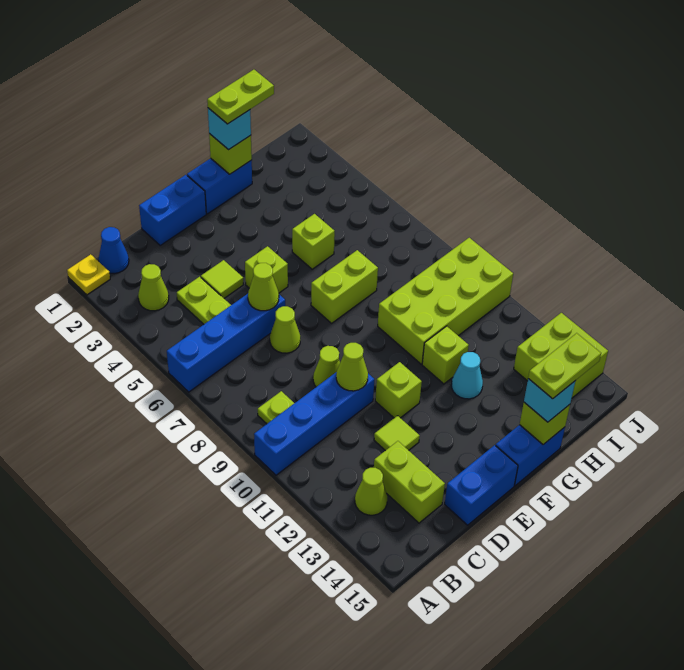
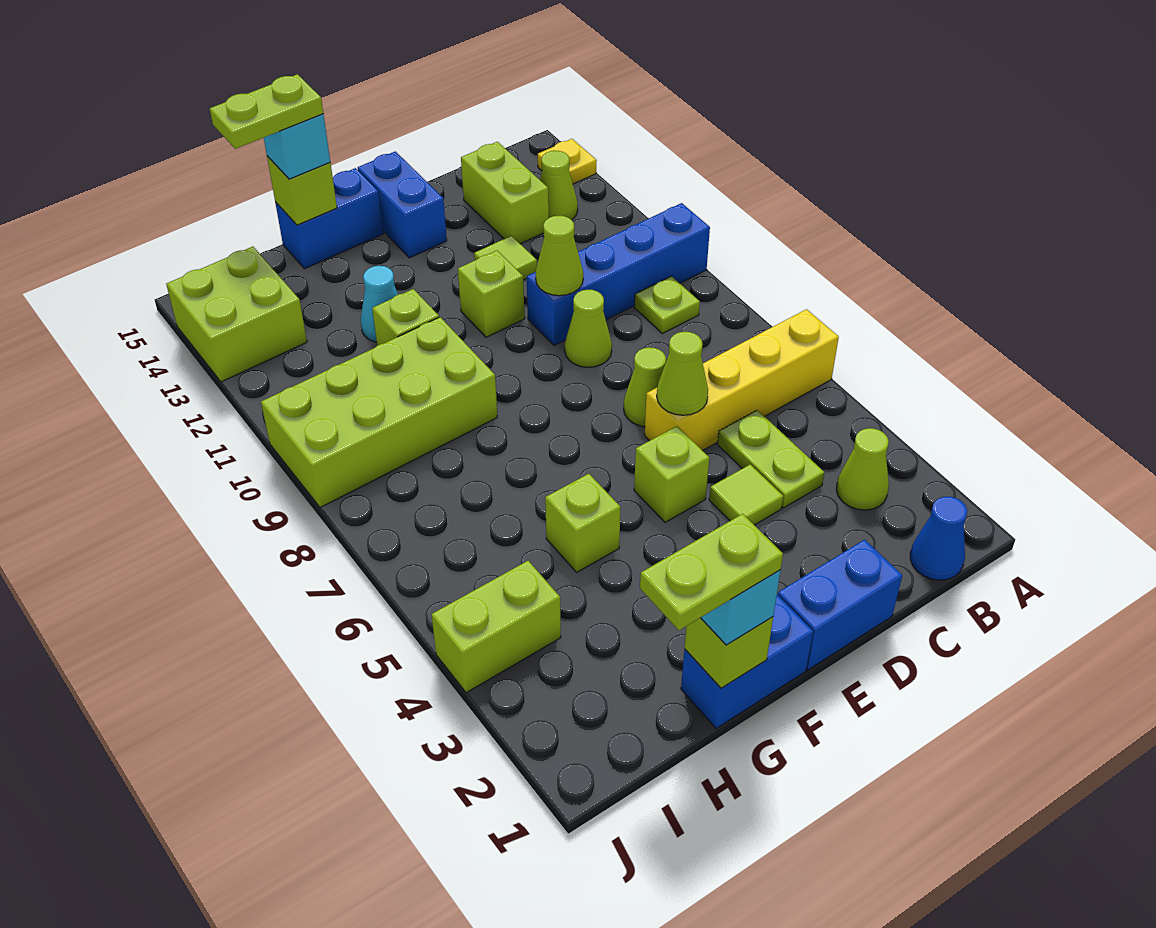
yellow plate A1 level 1 -> yellow plate A14 level 1
blue brick A6:D6 level 1 -> yellow brick A6:D6 level 1
blue brick D15:E15 level 1 -> blue brick E14:E15 level 1
lime brick F7:G7 level 1 -> lime brick I4:J4 level 1

